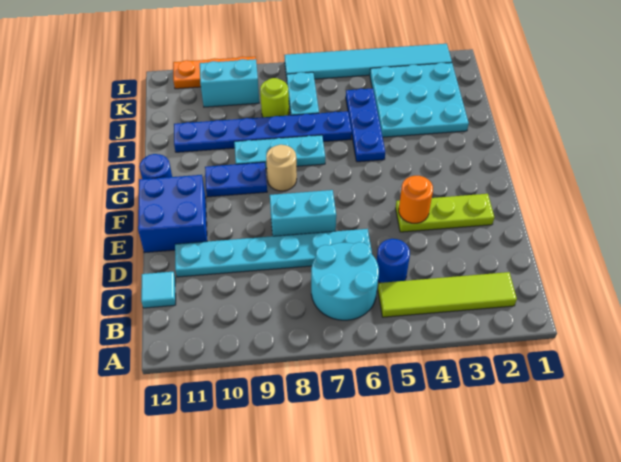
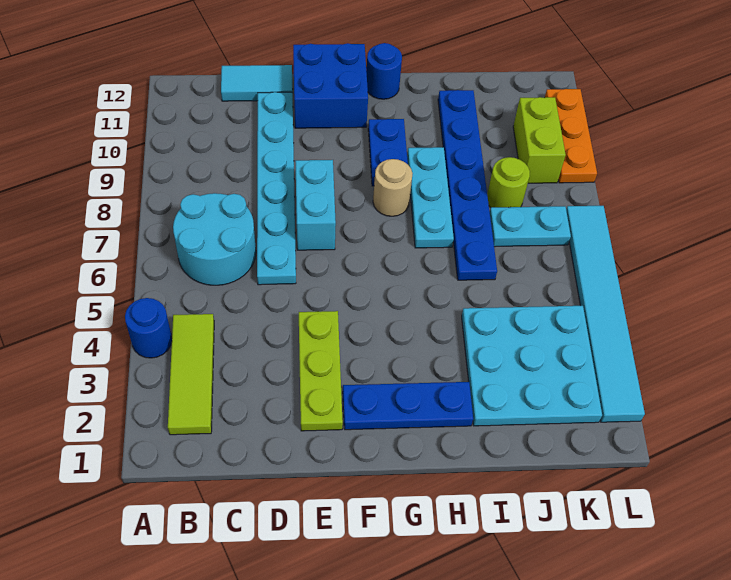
lime tile B2:B5 level 1 -> lime tile B2:B4 level 1
blue round brick C5 level 1 -> blue round brick A4 level 1
cyan tile C12 level 1 -> cyan tile C12:D12 level 1
orange round brick E4 level 2 -> none
blue plate H5:J5 level 1 -> blue plate F2:H2 level 1
cyan brick K9:K10 level 1 -> lime brick K9:K10 level 1

